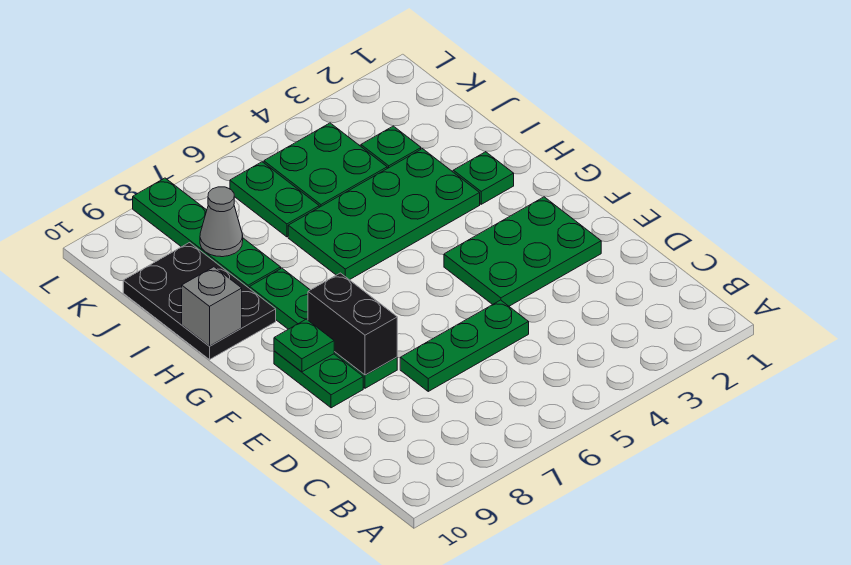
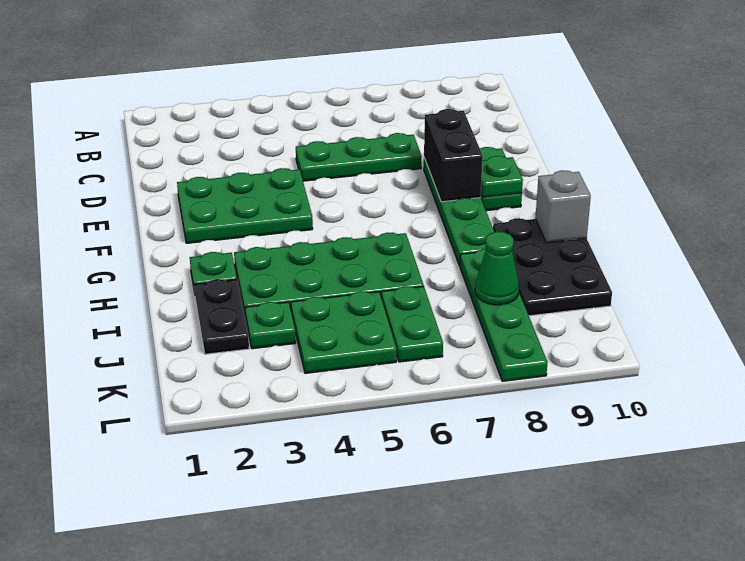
none -> black plate I2:J2 level 1
grey cone J8 level 2 -> green cone J8 level 2

